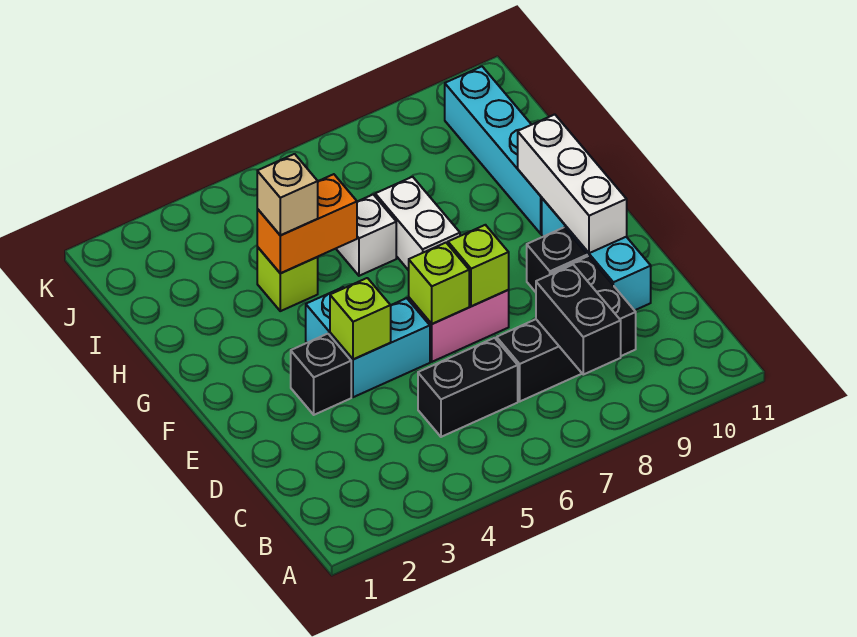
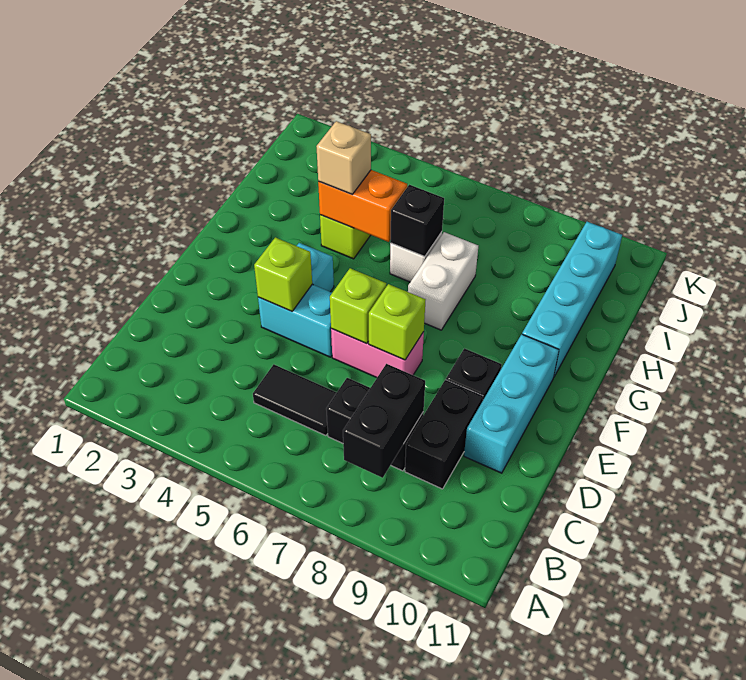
black brick C5:C6 level 1 -> black tile C5:C6 level 1
black brick E3 level 1 -> black brick H6 level 2
white brick E10:G10 level 2 -> none

